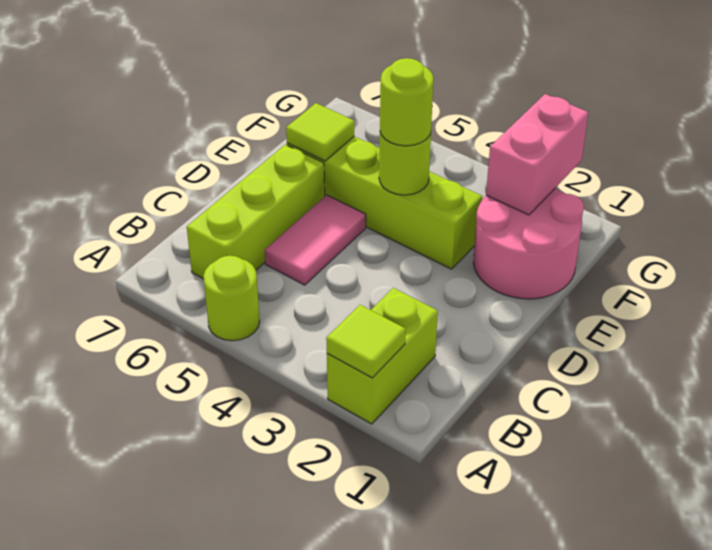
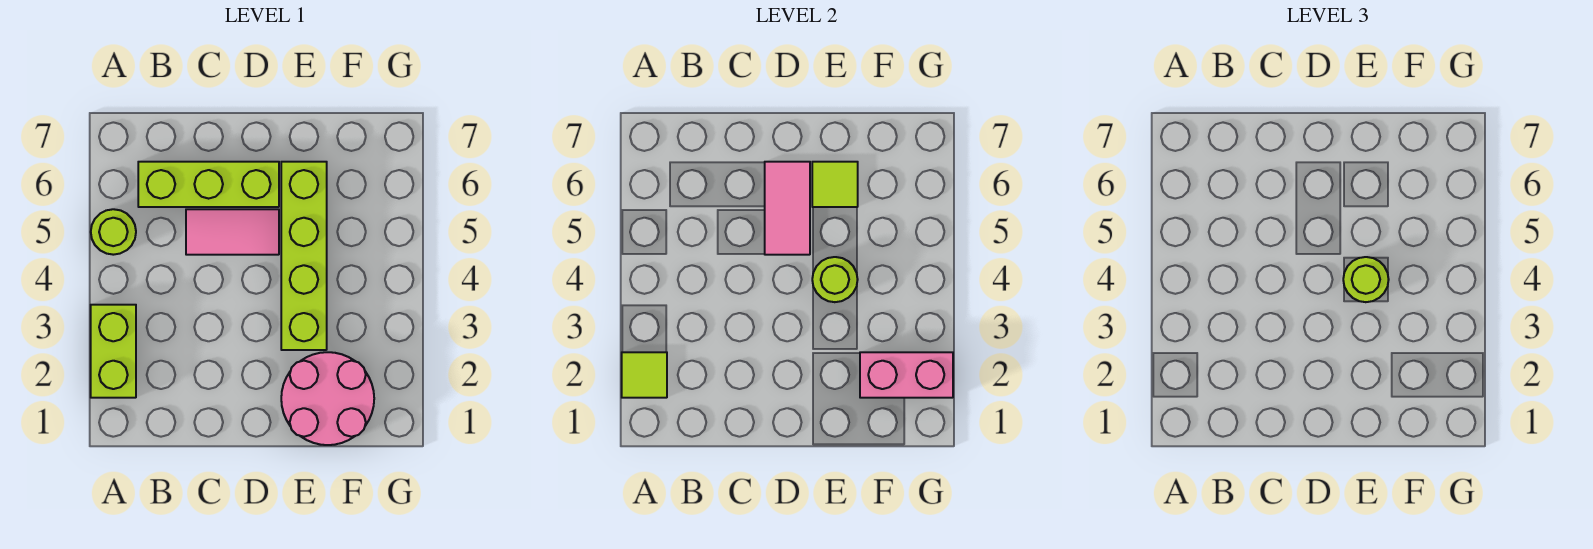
lime brick A2:B2 level 1 -> lime brick A2:A3 level 1
none -> pink tile D5:D6 level 2

